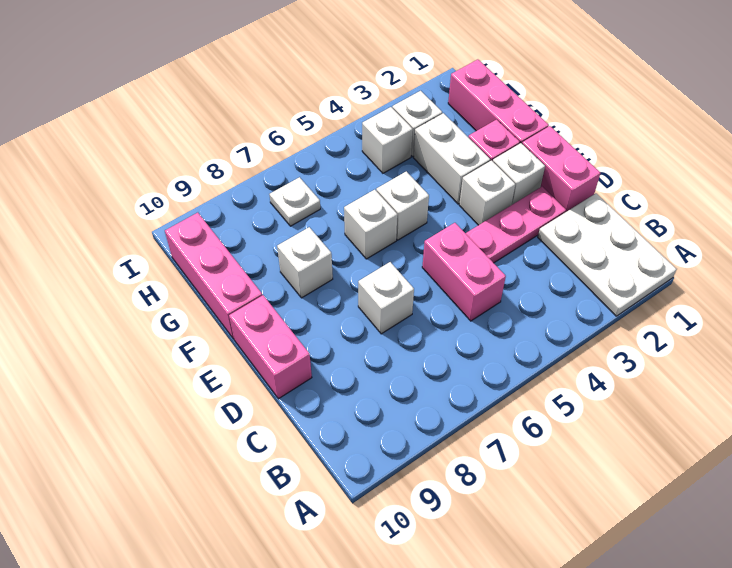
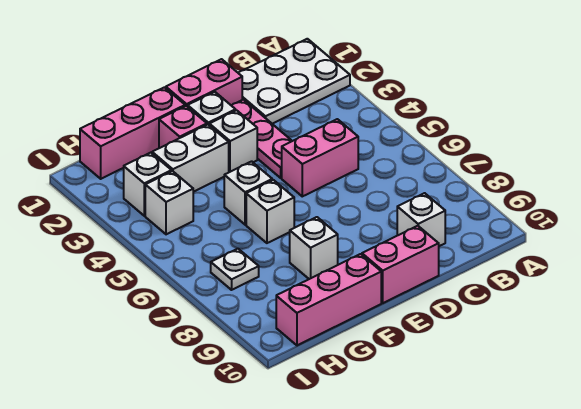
white brick D7 level 1 -> white brick C9 level 1

